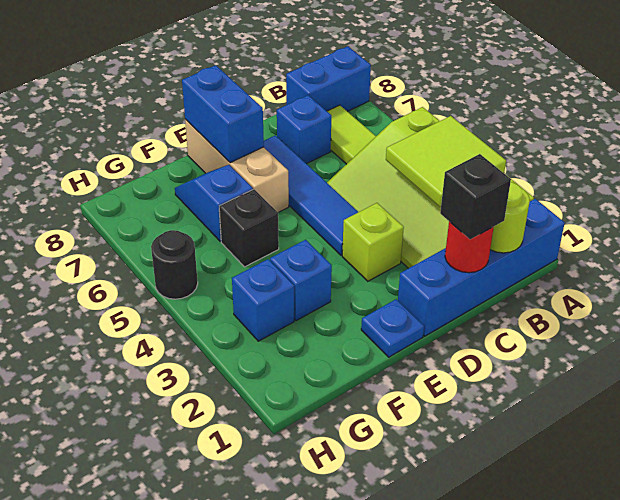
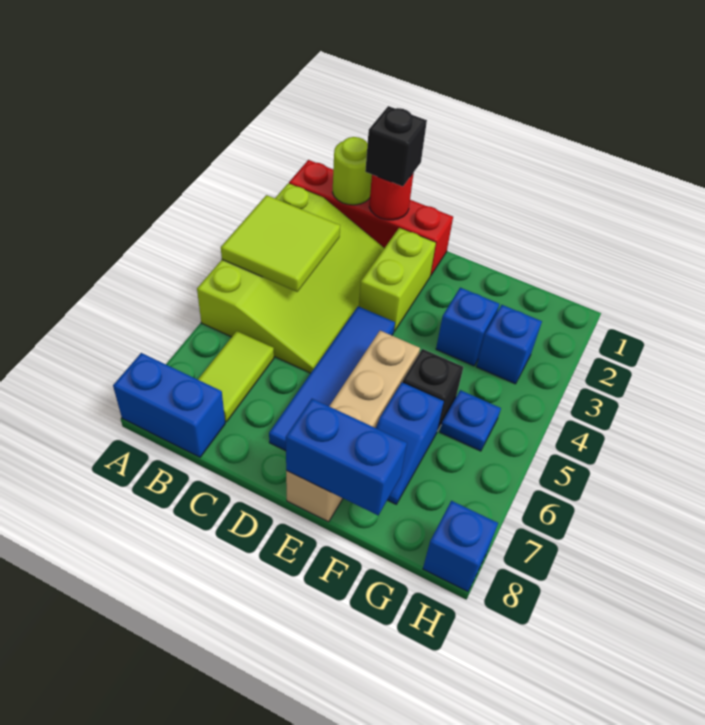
blue brick A1:D1 level 1 -> red brick A1:D1 level 1
blue brick C7 level 1 -> blue brick H8 level 1
lime brick D3 level 1 -> lime brick D2:D3 level 1
blue plate E1 level 1 -> blue plate G5 level 1
tan brick E6:E8 level 1 -> tan brick E5:E8 level 1
blue brick E7:E8 level 2 -> blue brick E8:F8 level 2
black round brick H5 level 1 -> none

